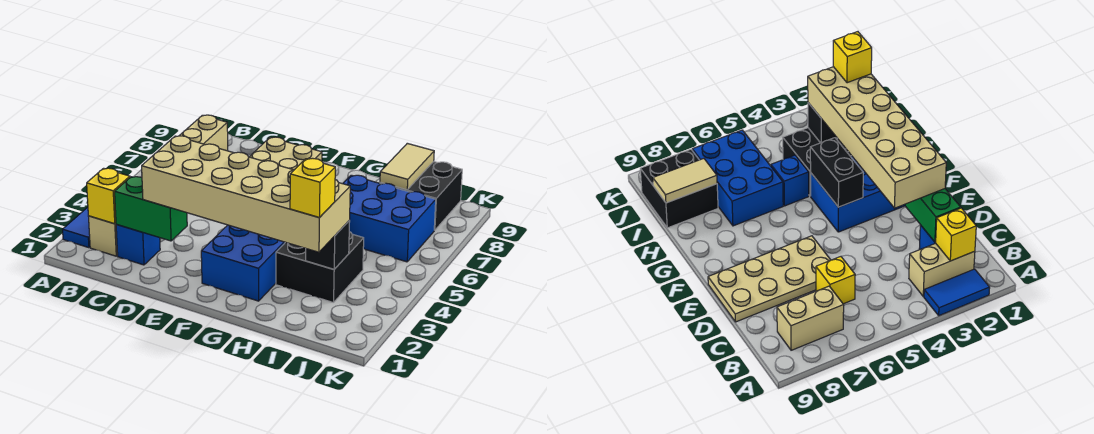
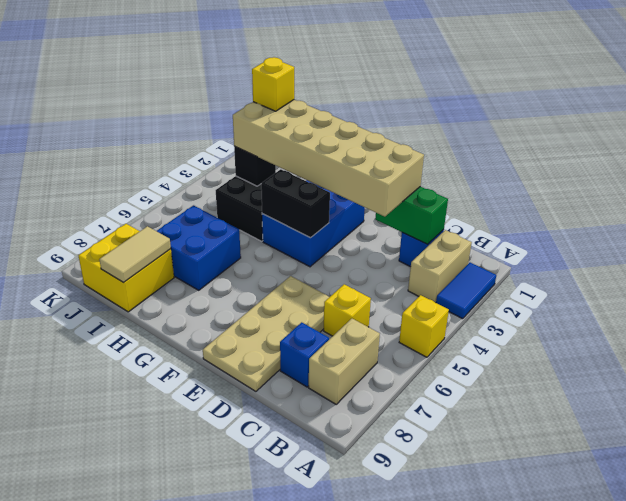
yellow brick B2 level 2 -> yellow brick A5 level 1
blue brick H5 level 1 -> blue brick C8 level 1
blue brick H6:J7 level 1 -> blue brick H6:I7 level 1
black brick I8:J9 level 1 -> yellow brick I8:J9 level 1

